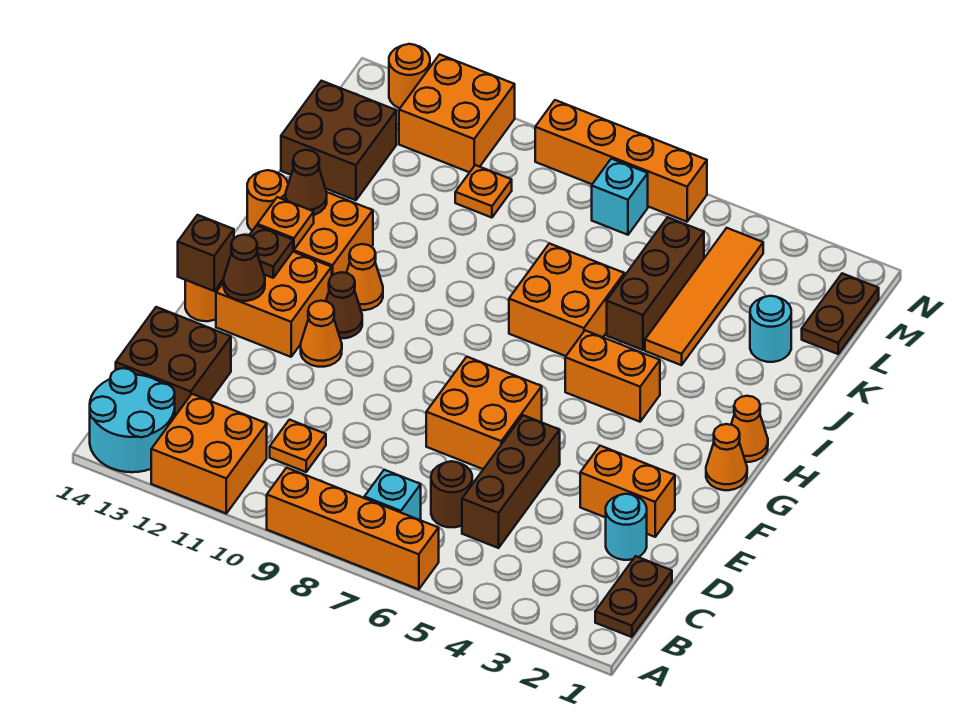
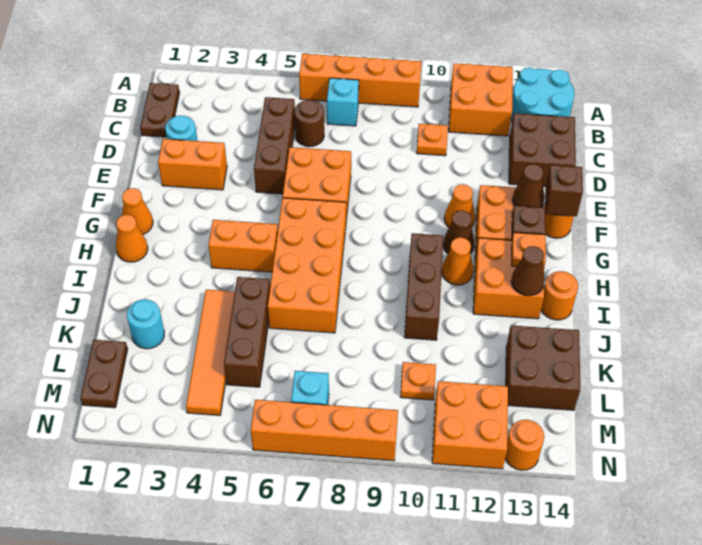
none -> brown brick H10:J10 level 1
orange brick I6:J7 level 1 -> orange brick G6:J7 level 1

